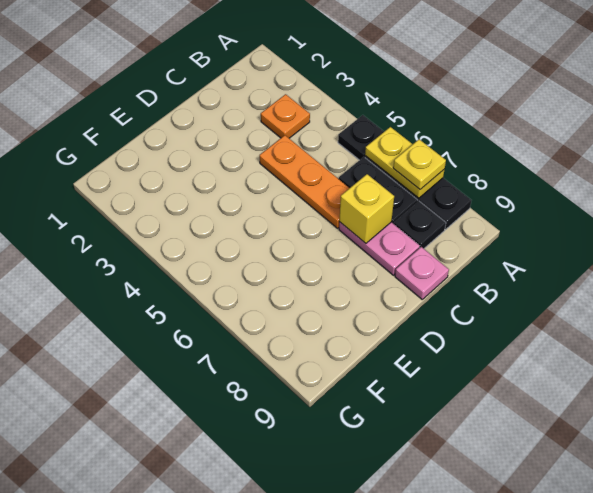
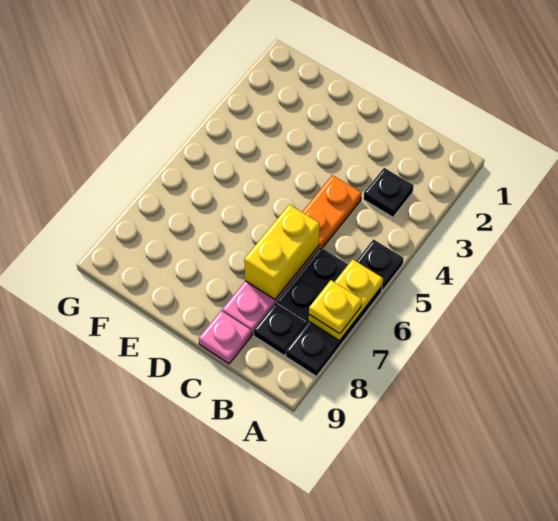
orange plate B3 level 1 -> black plate B3 level 1
yellow brick C7 level 2 -> yellow brick C6:C7 level 2

